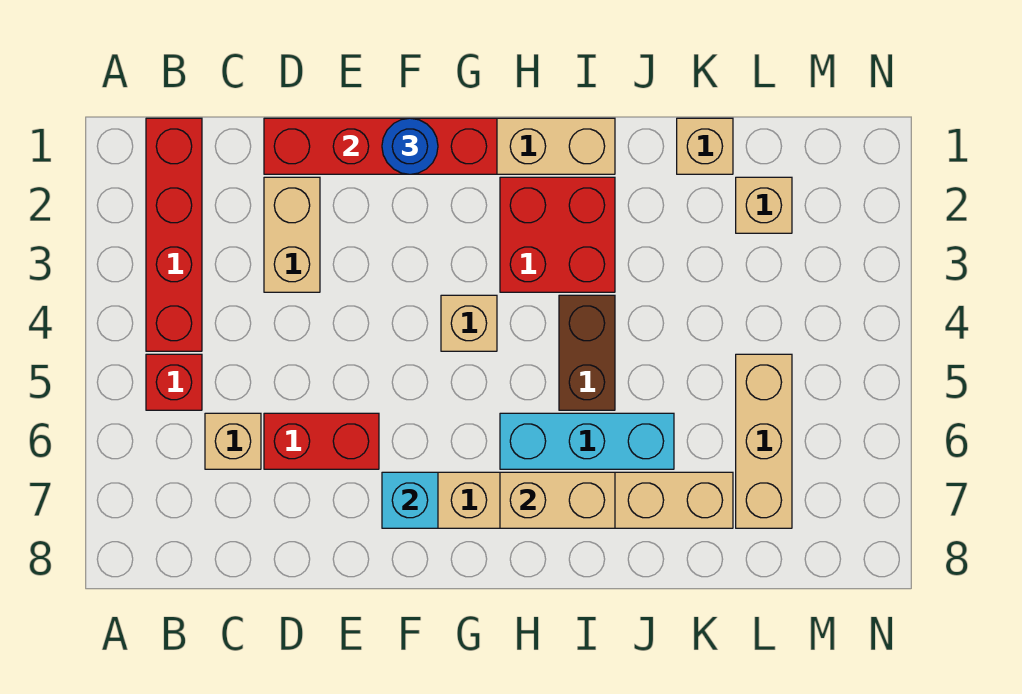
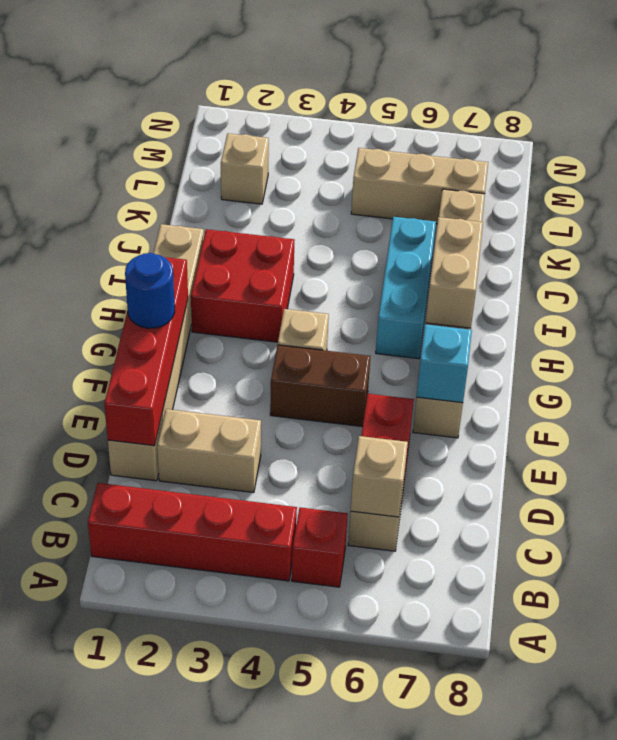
brown brick I4:I5 level 1 -> brown brick F4:F5 level 1
tan brick K1 level 1 -> tan brick C6 level 2

